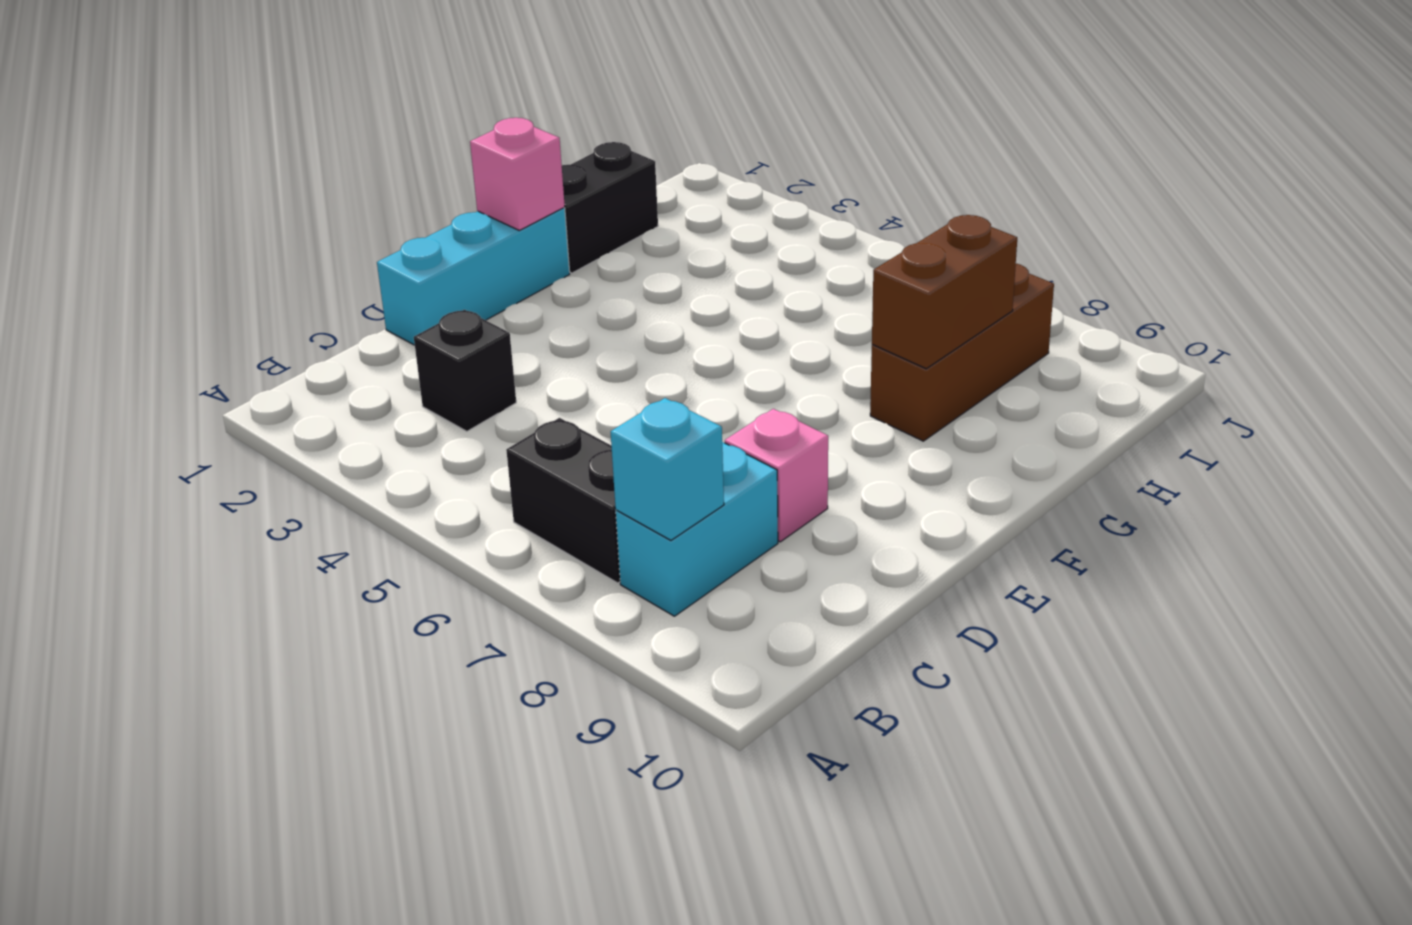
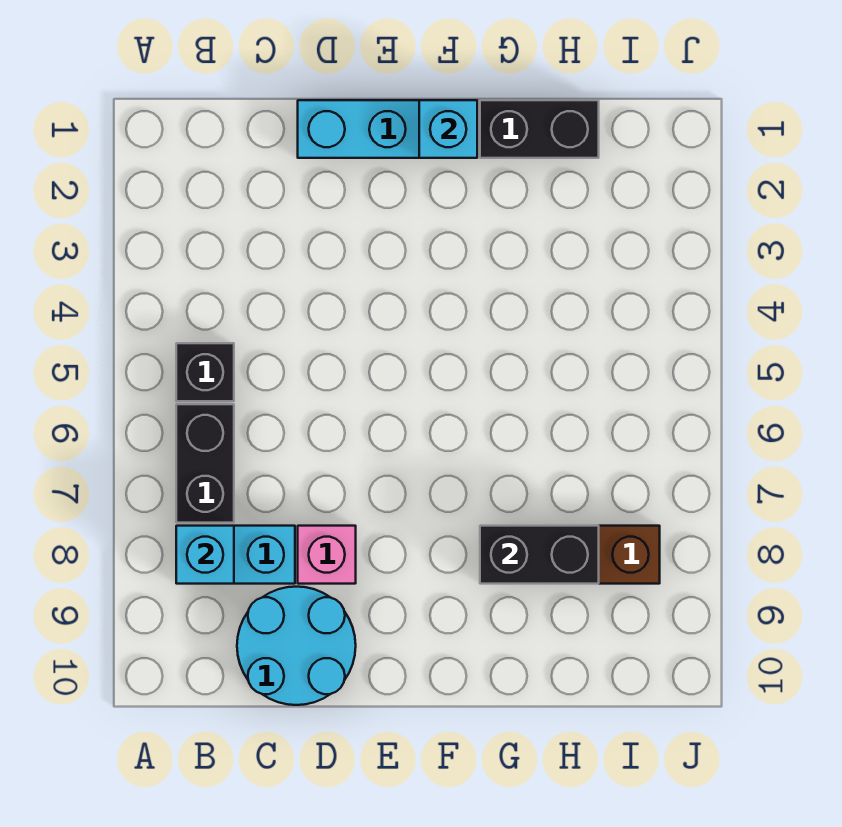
black brick C3 level 1 -> black brick B5 level 1
none -> cyan round brick C9:D10 level 1
pink brick F1 level 2 -> cyan brick F1 level 2
brown brick G8:H8 level 2 -> black brick G8:H8 level 2

